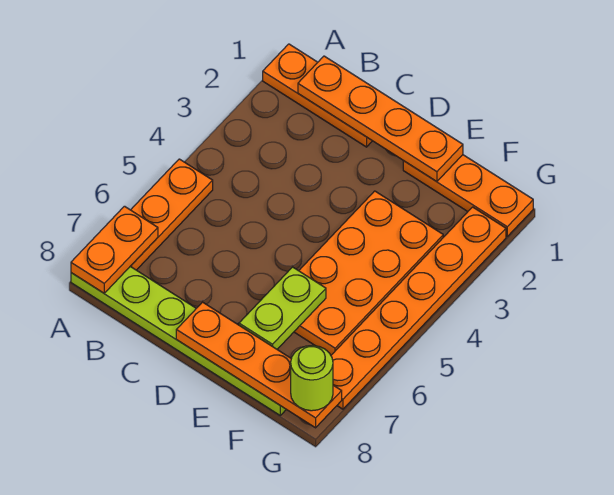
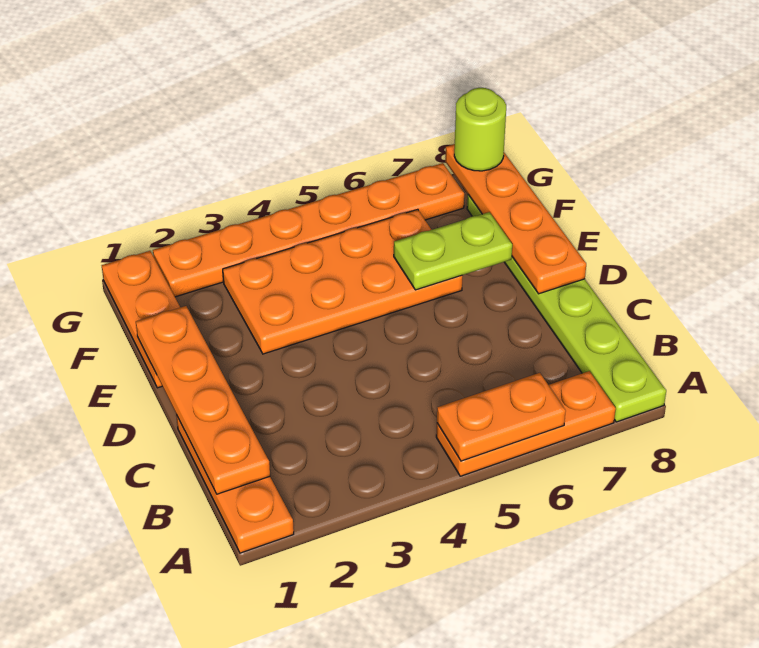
orange plate A7:A8 level 2 -> orange plate A5:A6 level 2

